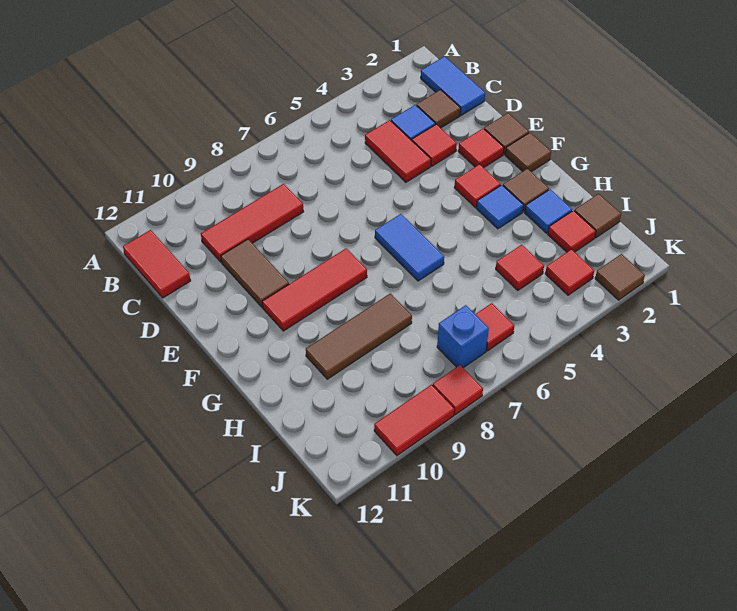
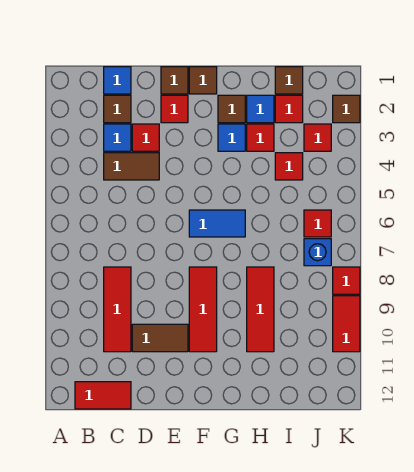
blue tile B1:C1 level 1 -> blue tile C1 level 1
red tile C4:D4 level 1 -> brown tile C4:D4 level 1
red tile F3 level 1 -> red tile H3 level 1
brown tile H8:H10 level 1 -> red tile H8:H10 level 1

